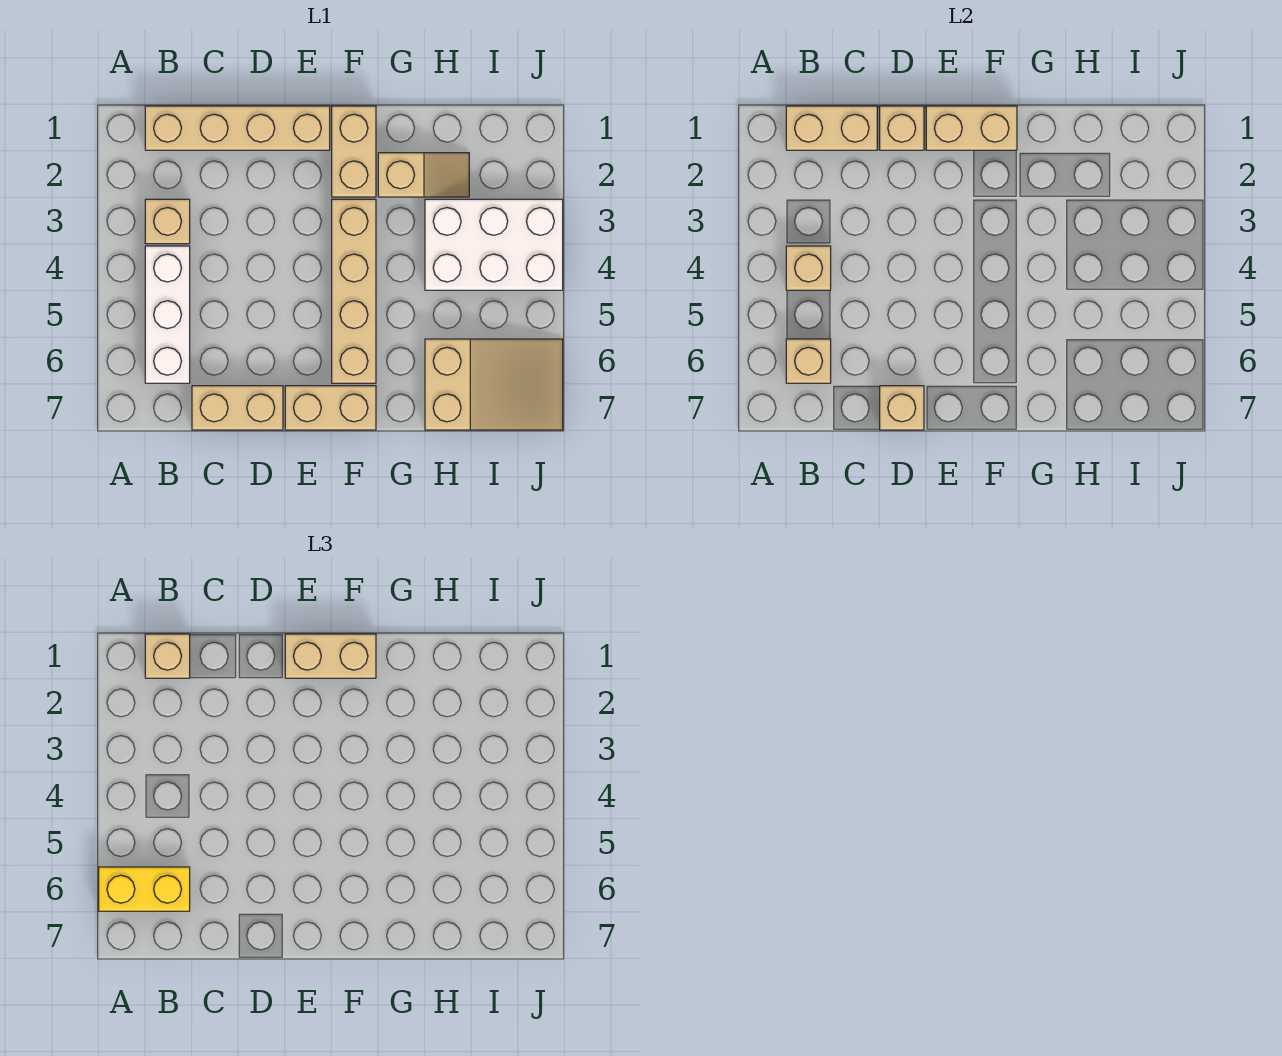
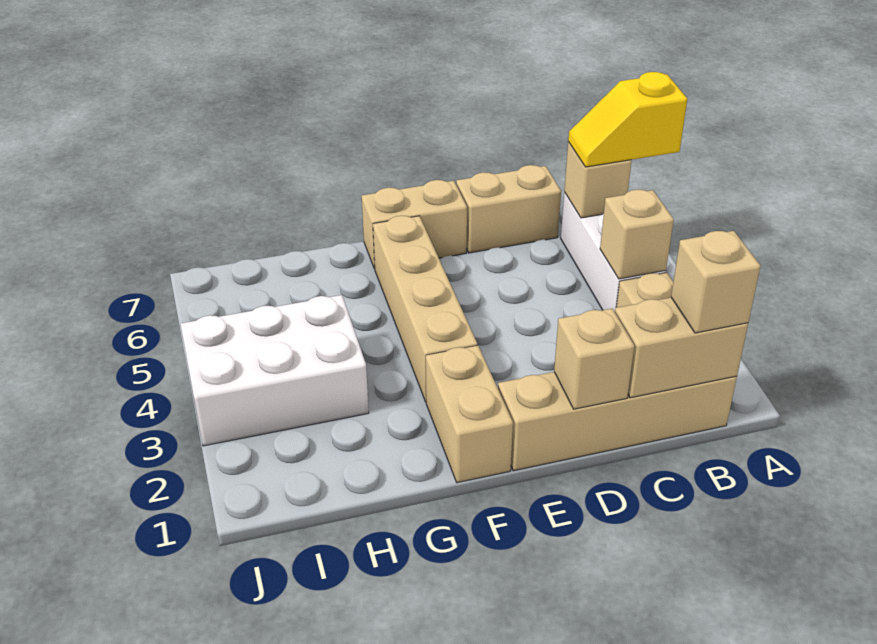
yellow brick A6:B6 level 3 -> yellow slope A6:B6 level 3 top A
tan brick D7 level 2 -> none
tan brick E1:F1 level 2 -> none
tan brick E1:F1 level 3 -> none
tan slope G2:H2 level 1 top G -> none
tan slope H6:J7 level 1 top H -> none

